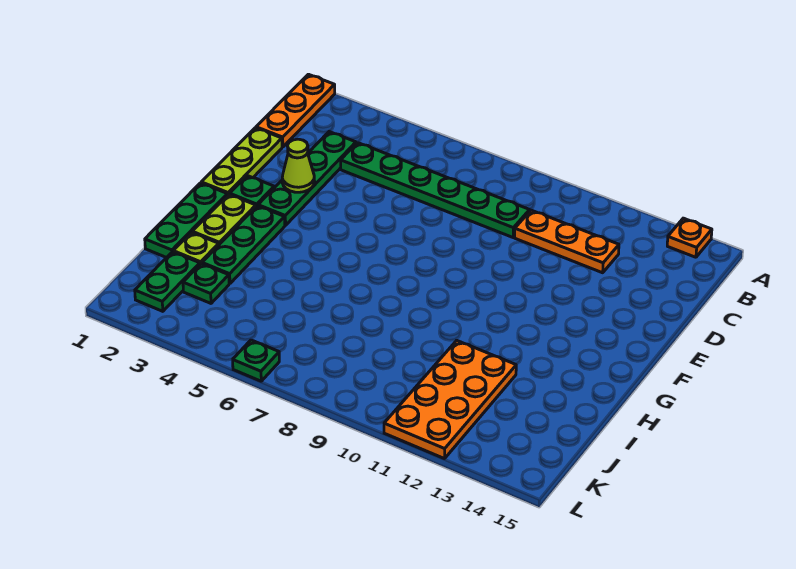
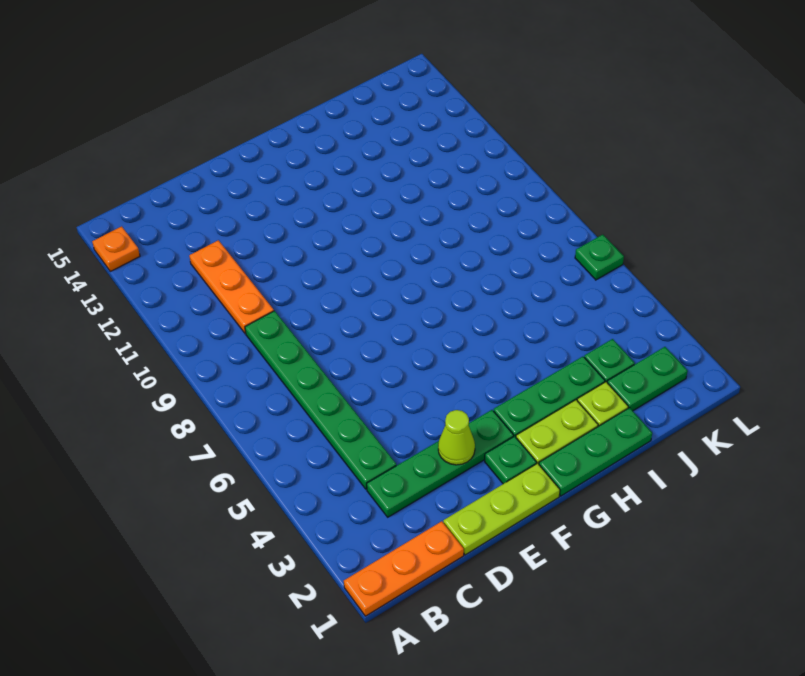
orange plate I11:L12 level 1 -> none

